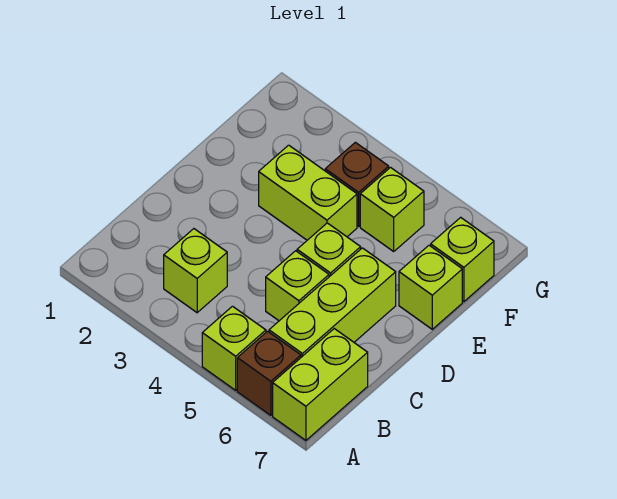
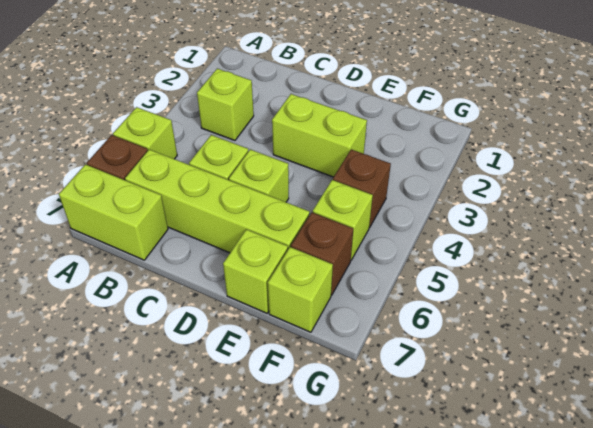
lime brick B6:D6 level 1 -> lime brick B6:E6 level 1
lime brick E3:E4 level 1 -> lime brick D3:E3 level 1
none -> brown brick F6 level 1

